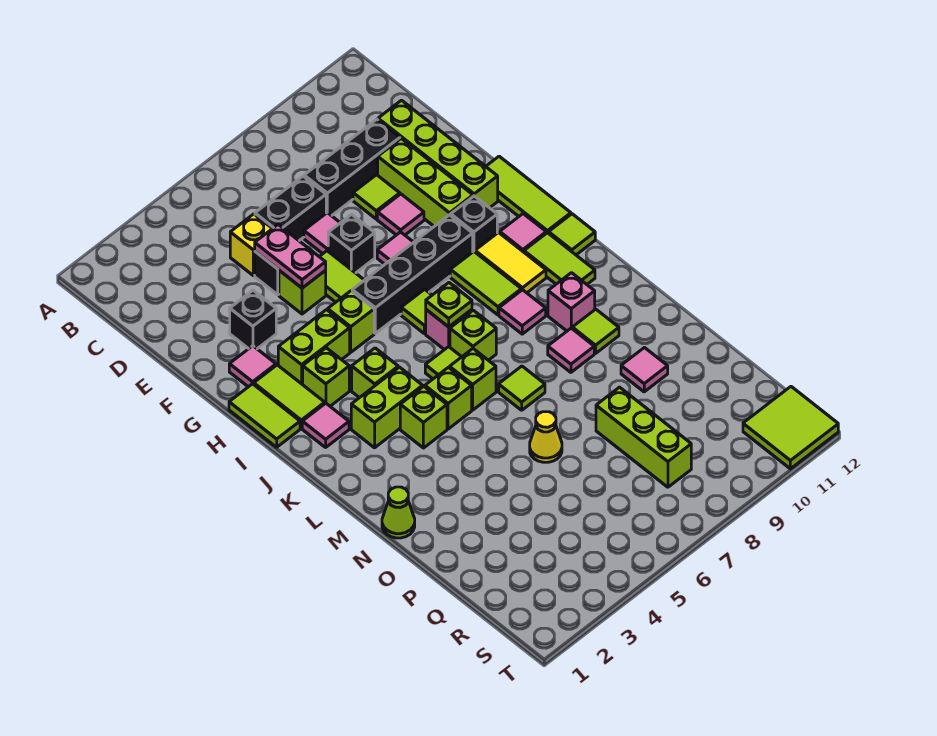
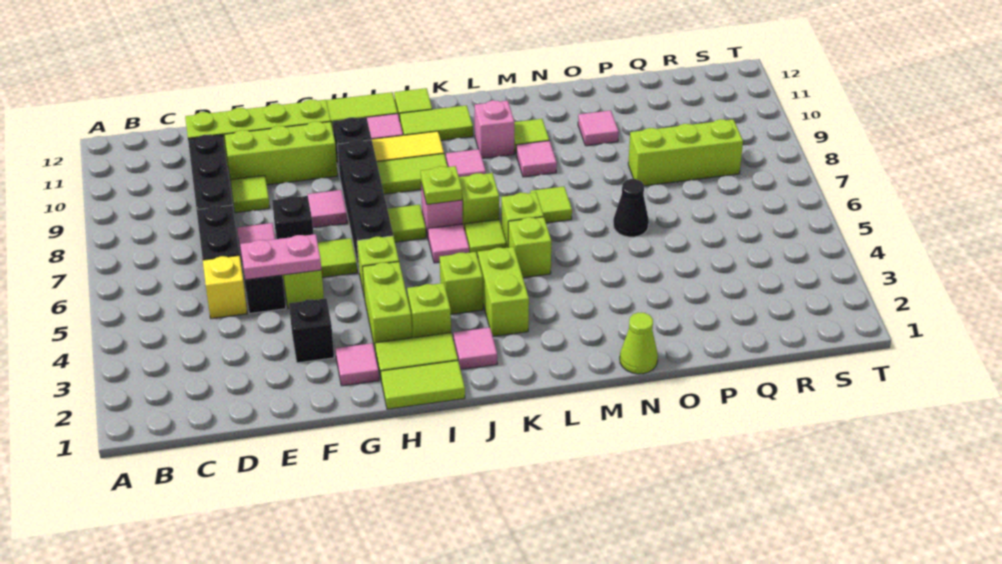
pink tile F9 level 1 -> pink tile J6 level 1
lime brick L4 level 1 -> none
yellow cone O6 level 1 -> black cone O6 level 1
lime tile S11:T12 level 1 -> none

